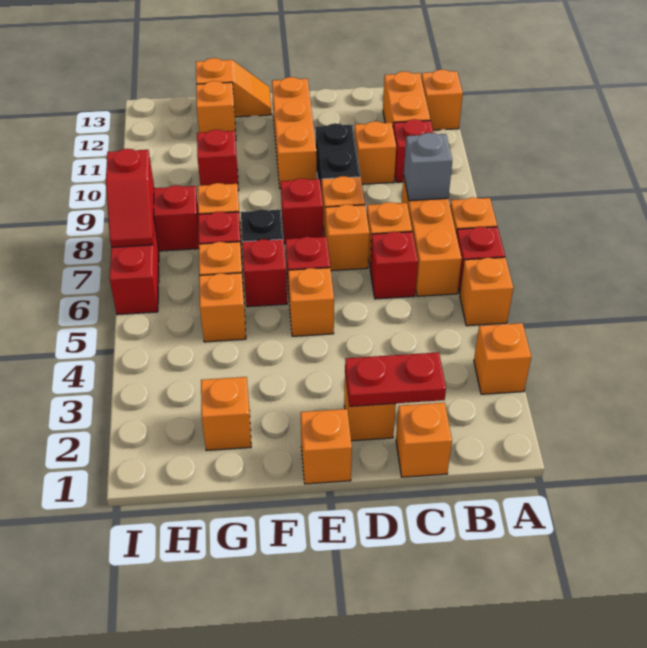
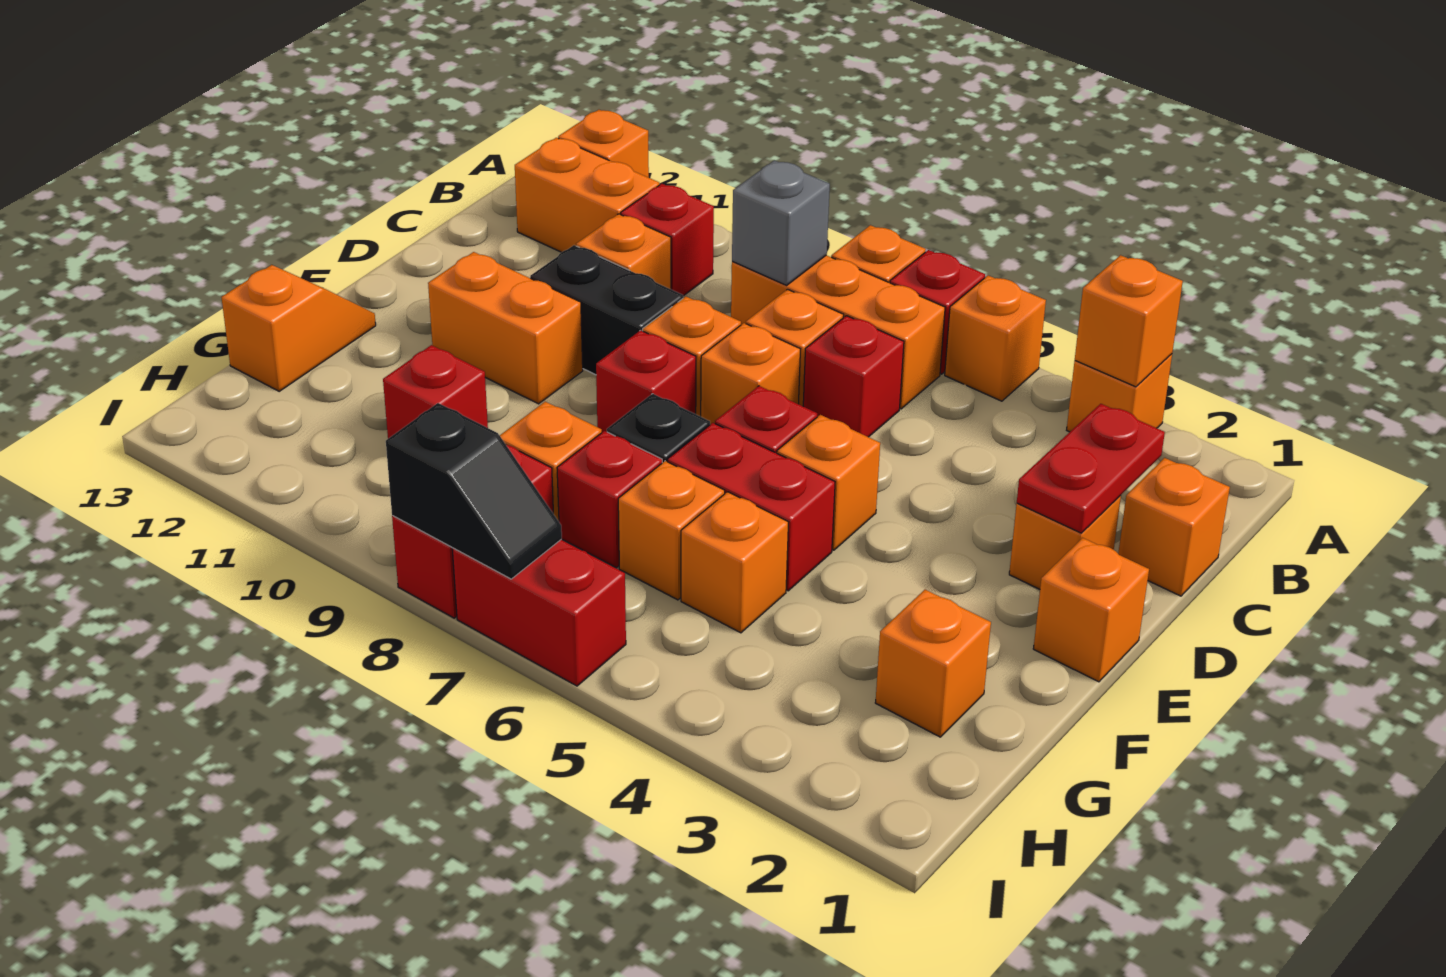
orange brick E10:E12 level 1 -> orange brick E10:E11 level 1
red brick F6 level 1 -> red brick F5:F6 level 1
orange brick G12 level 1 -> orange brick A3 level 2
red slope I7:I8 level 2 top 8 -> black slope I7:I8 level 2 top 8

